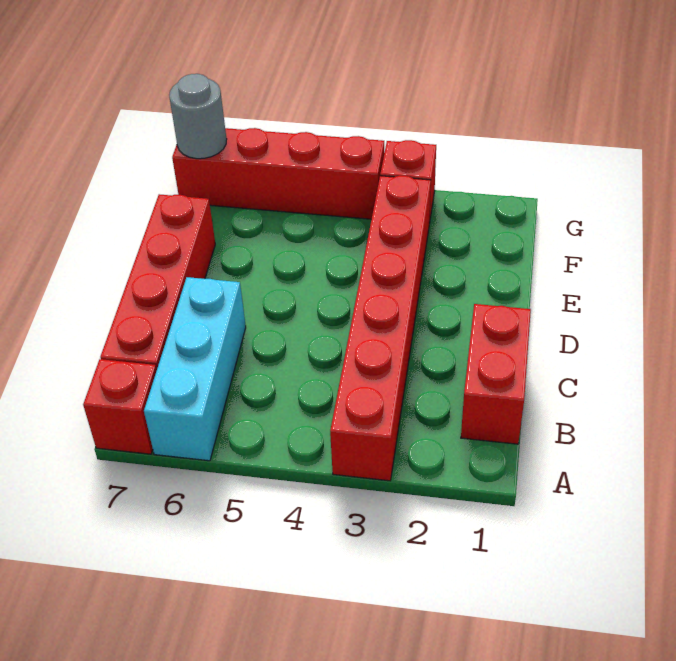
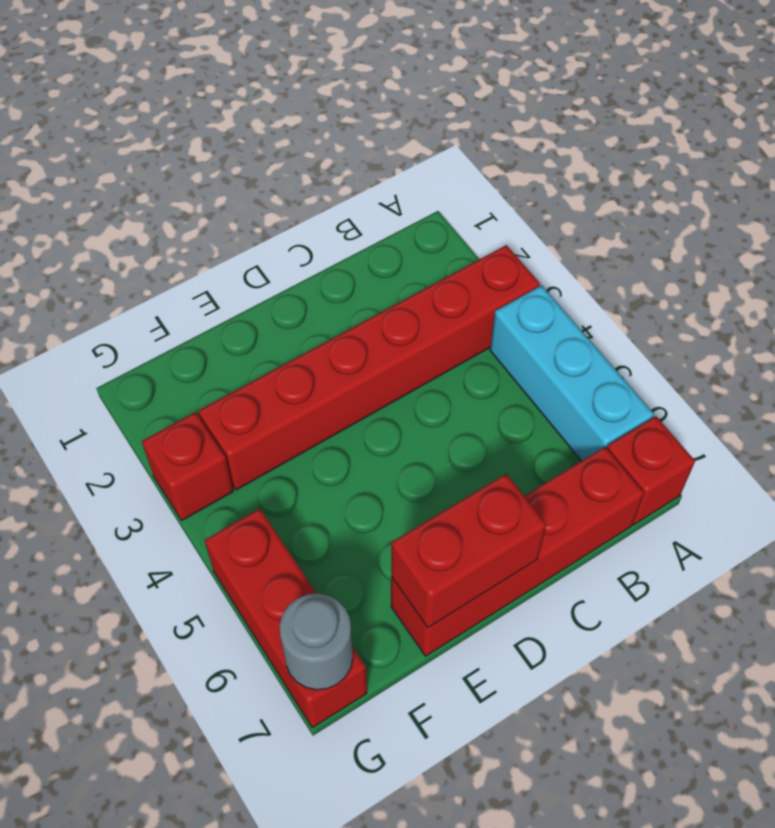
cyan brick A6:C6 level 1 -> cyan brick A4:A6 level 1
red brick B1:C1 level 1 -> red brick D7:E7 level 2
red brick G4:G7 level 1 -> red brick G5:G7 level 1

